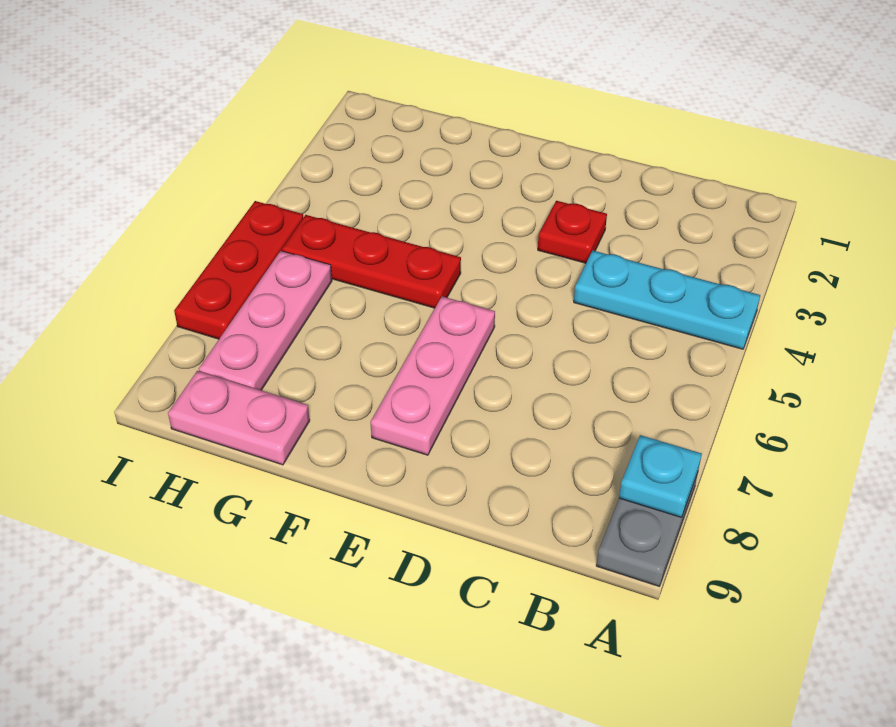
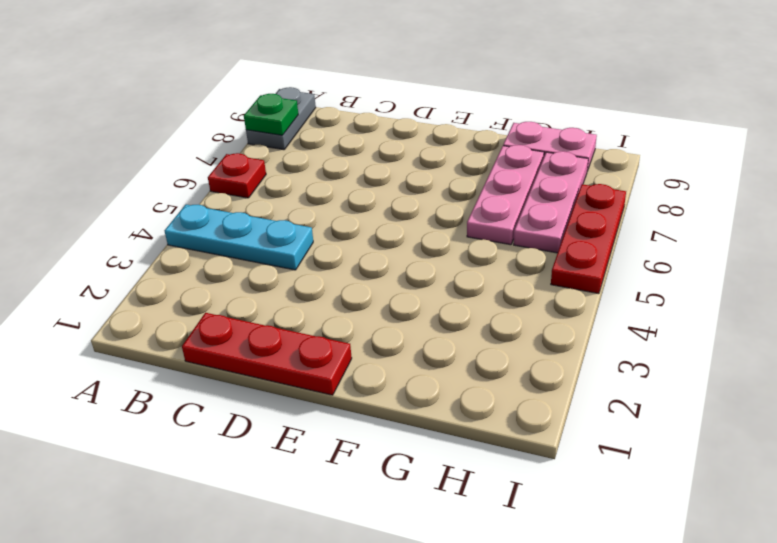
cyan plate A8 level 2 -> green plate A8 level 2
red plate D3 level 1 -> red plate A6 level 1
pink plate E6:E8 level 1 -> pink plate G6:G8 level 1
red plate F5:H5 level 1 -> red plate C1:E1 level 1

